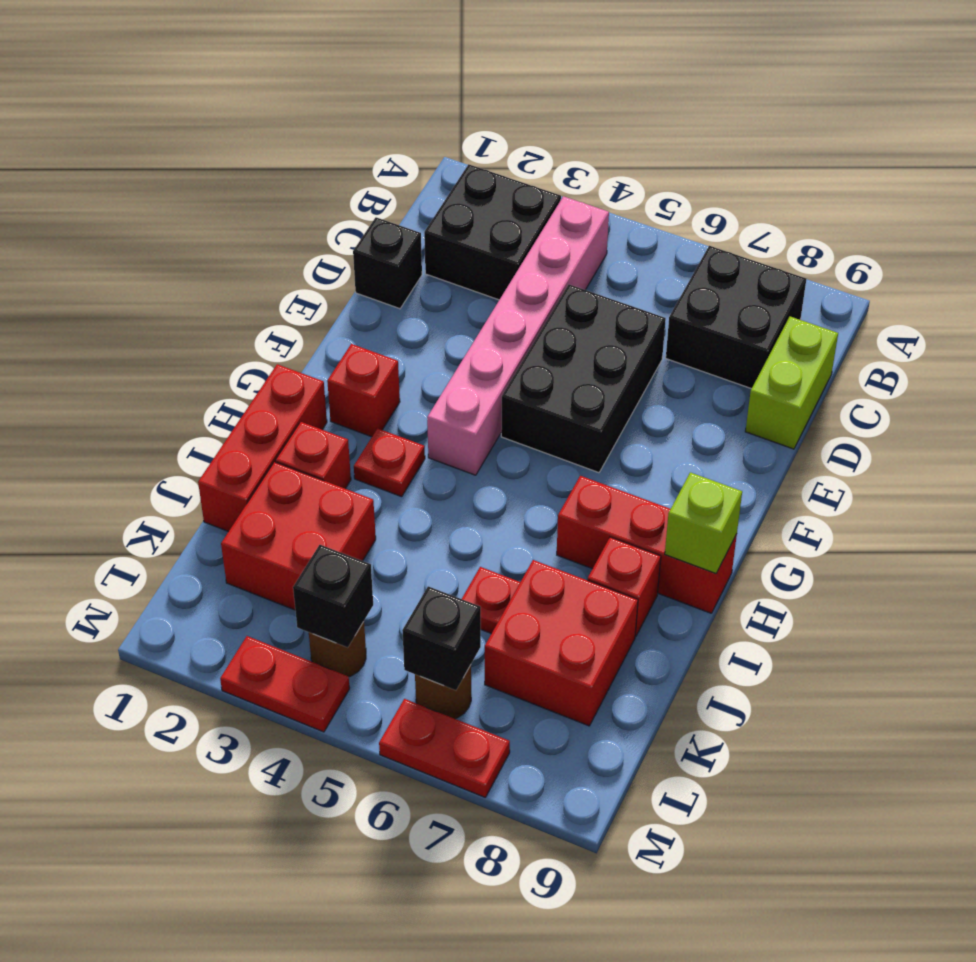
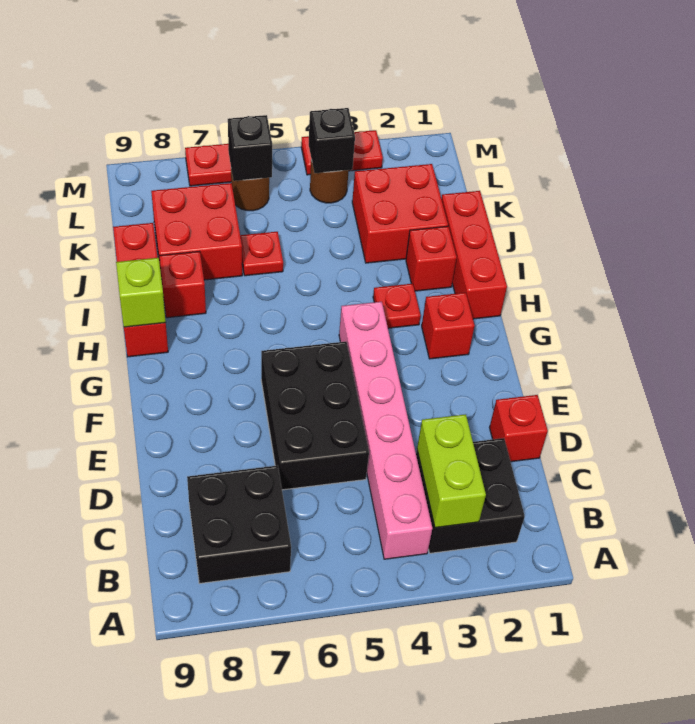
lime brick C9:D9 level 1 -> lime brick B3:C3 level 2
black brick D1 level 1 -> red brick D1 level 1
red brick H7:H9 level 1 -> red brick H9:J9 level 1

